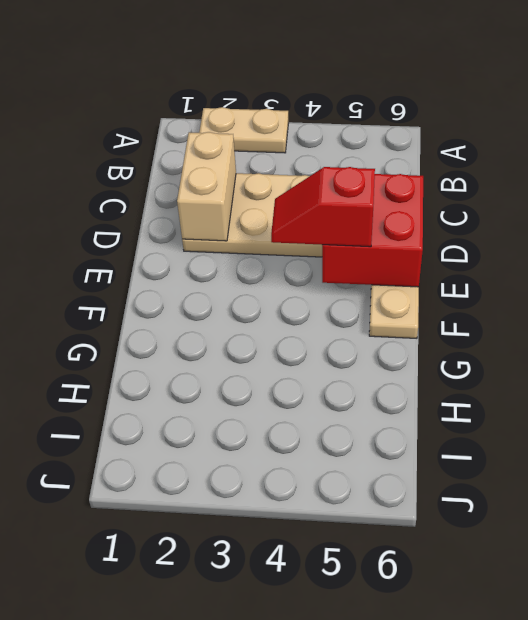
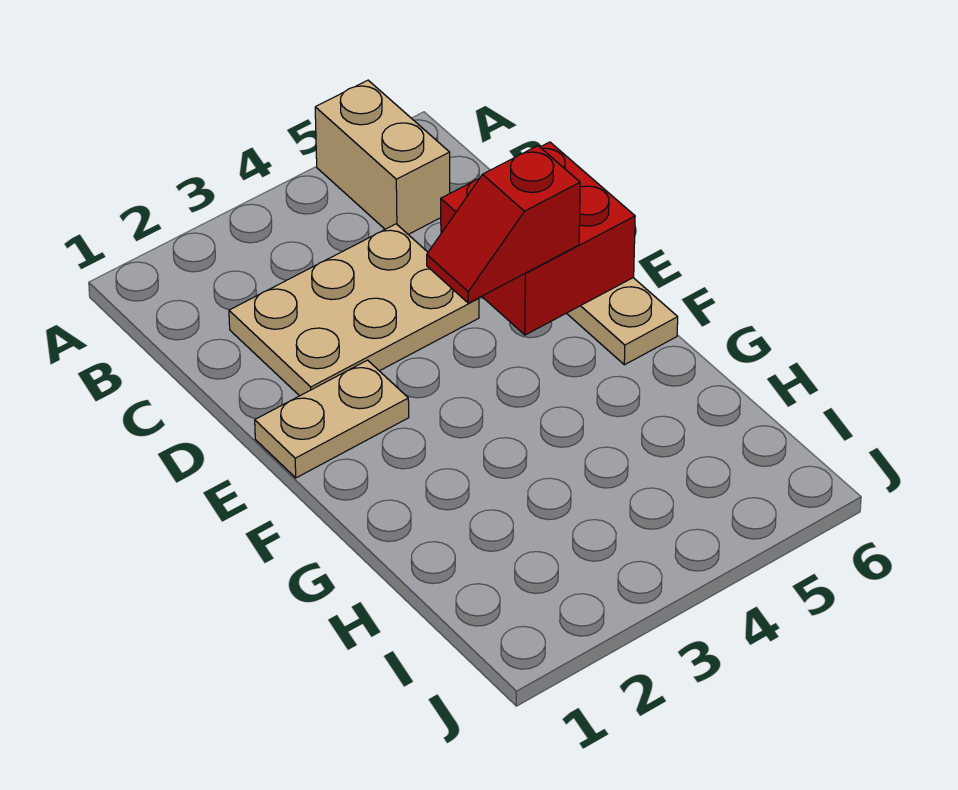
tan plate A2:A3 level 1 -> tan plate E1:E2 level 1
tan brick C2:D2 level 2 -> tan brick A5:B5 level 1

